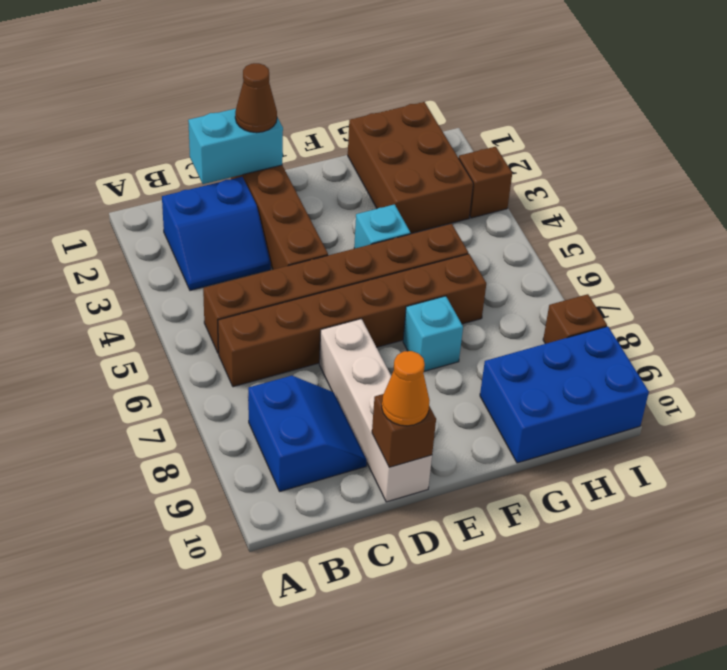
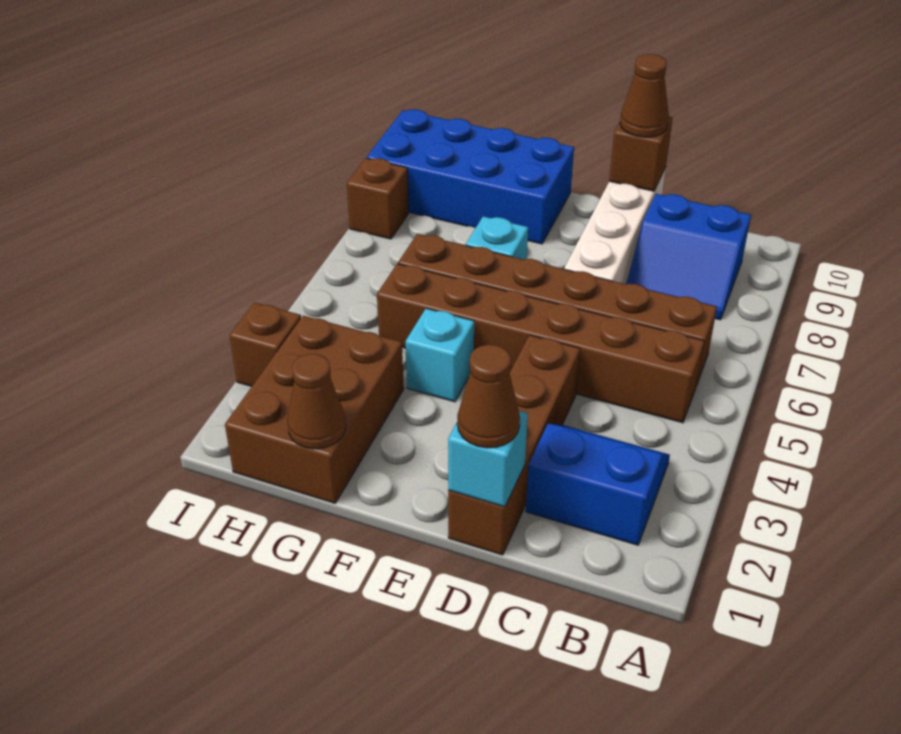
blue slope B8:C9 level 1 top B -> blue slope B8:C9 level 1 top 9
cyan brick C1:D1 level 2 -> cyan brick D1 level 2
orange cone D10 level 3 -> brown cone D10 level 3
none -> brown cone G1 level 2
blue brick G9:I10 level 1 -> blue brick F9:I10 level 1

